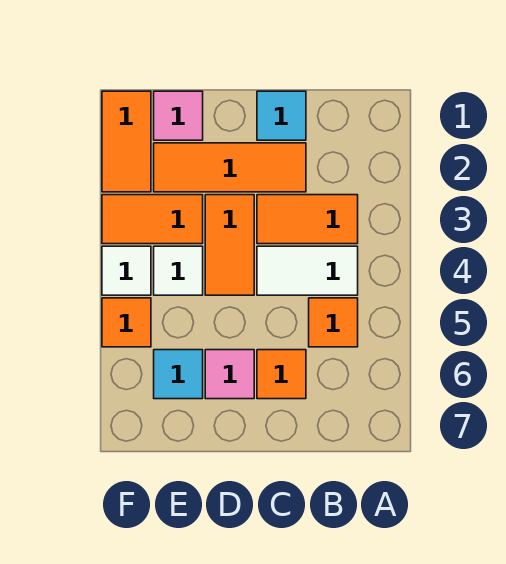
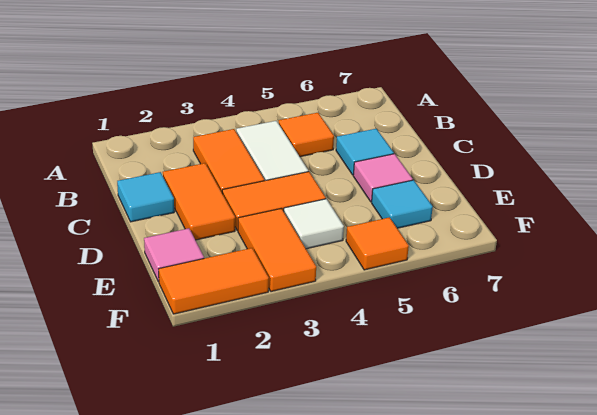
orange tile C2:E2 level 1 -> orange tile C2:D2 level 1
orange tile C6 level 1 -> cyan tile C6 level 1
white tile F4 level 1 -> none

